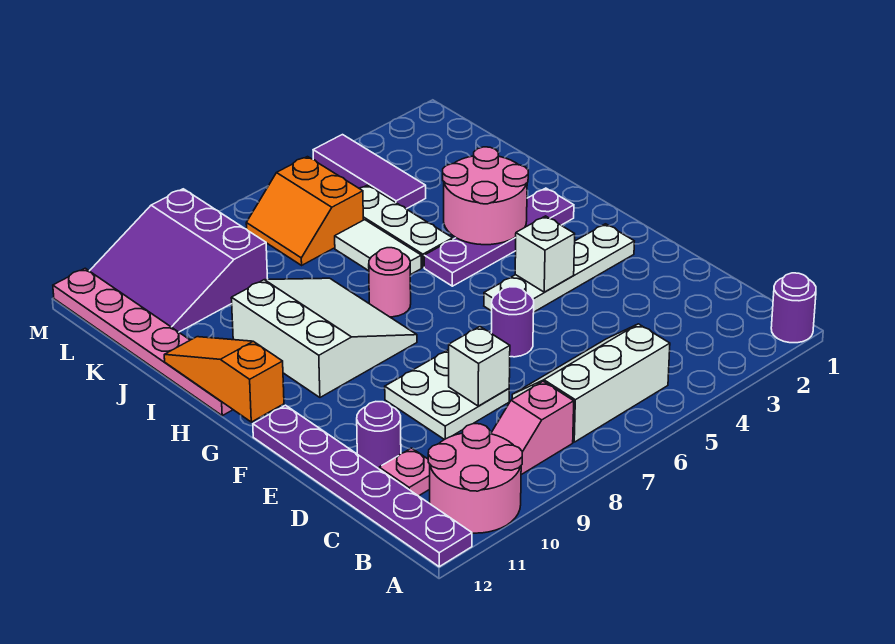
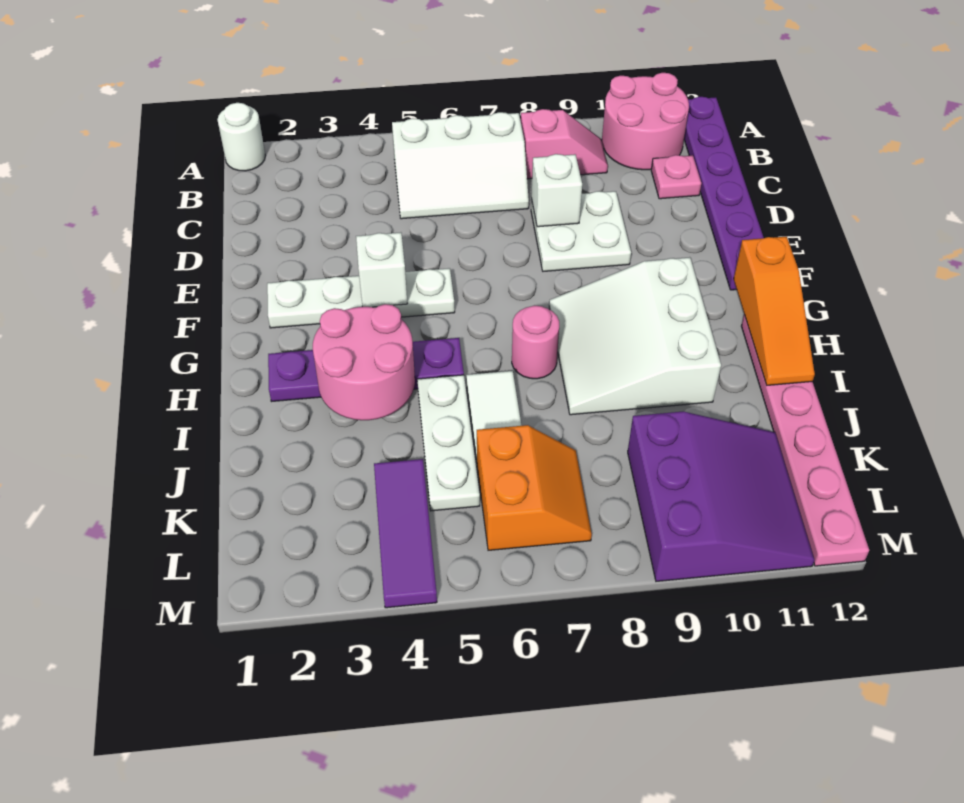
purple round brick A1 level 1 -> white round brick A1 level 1
purple round brick D11 level 1 -> none
purple round brick E6 level 1 -> none

